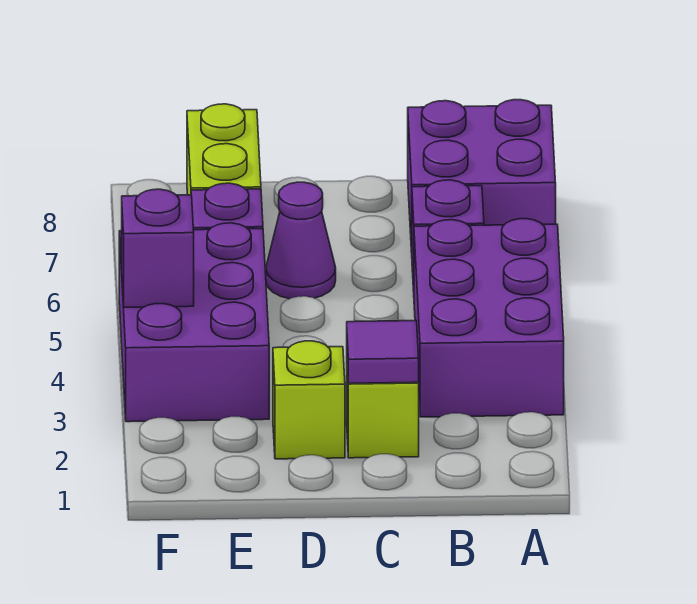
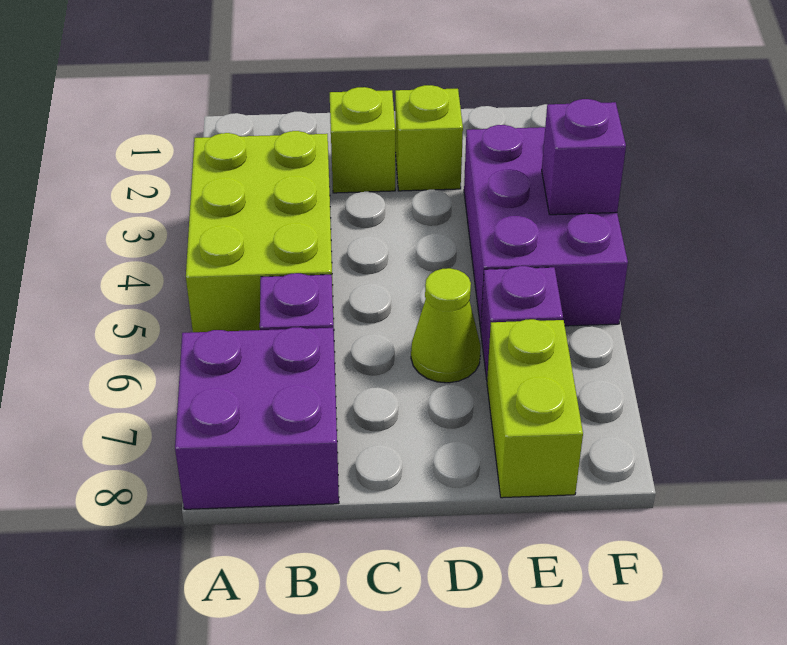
purple brick A3:B5 level 1 -> lime brick A3:B5 level 1
purple tile C2 level 2 -> none
purple cone D6 level 1 -> lime cone D6 level 1

